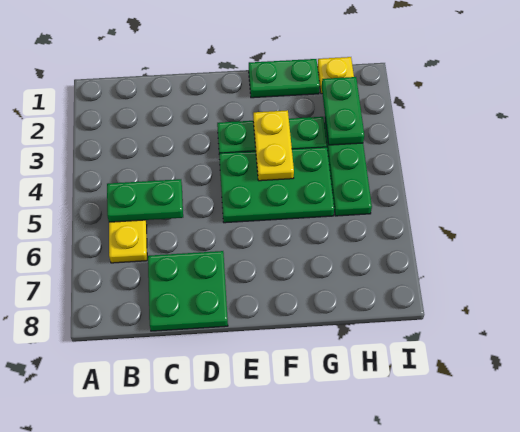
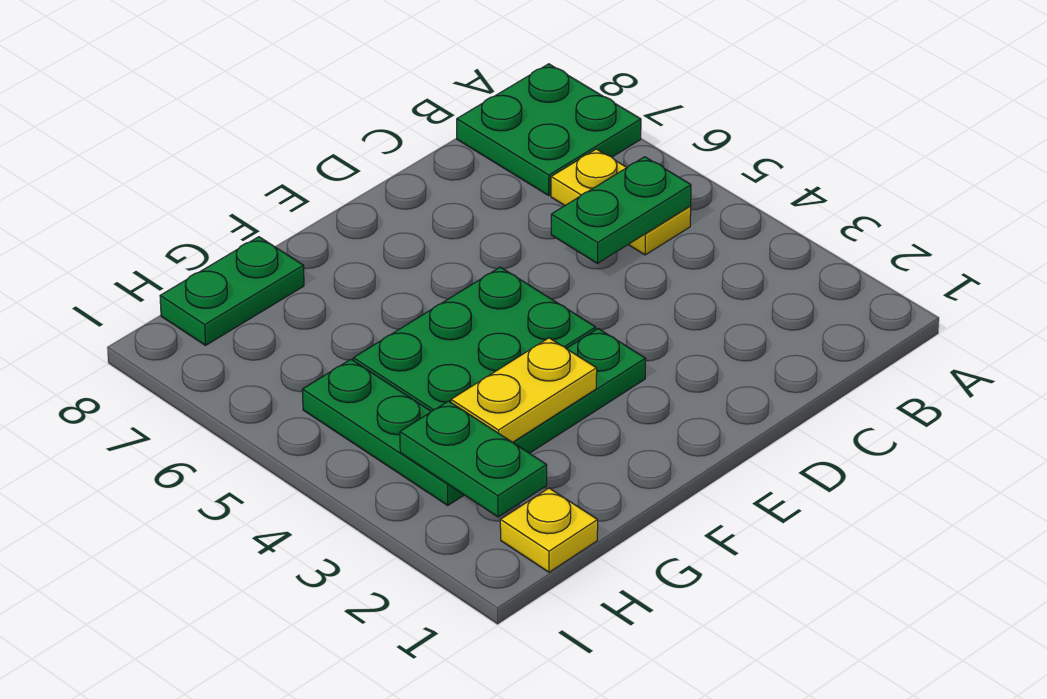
green plate C7:D8 level 1 -> green plate A7:B8 level 1
green plate F1:G1 level 1 -> green plate G8:H8 level 1
yellow plate F3:F4 level 2 -> yellow plate F3:G3 level 2

